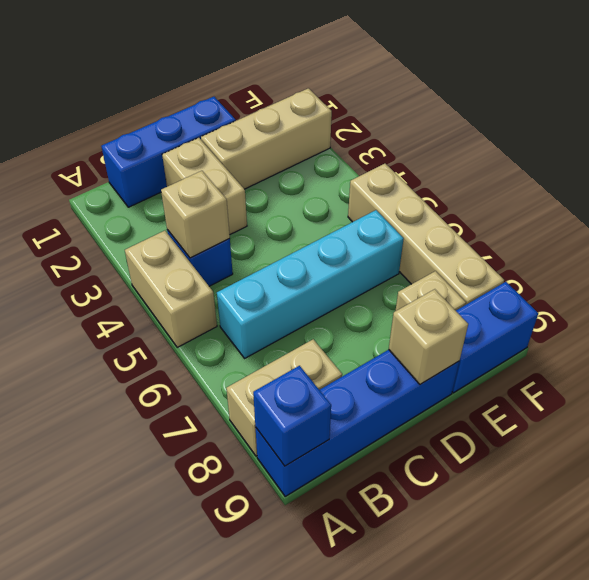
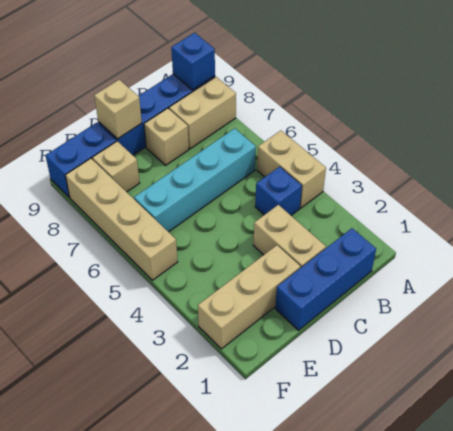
tan brick B4 level 2 -> tan brick C8 level 1

